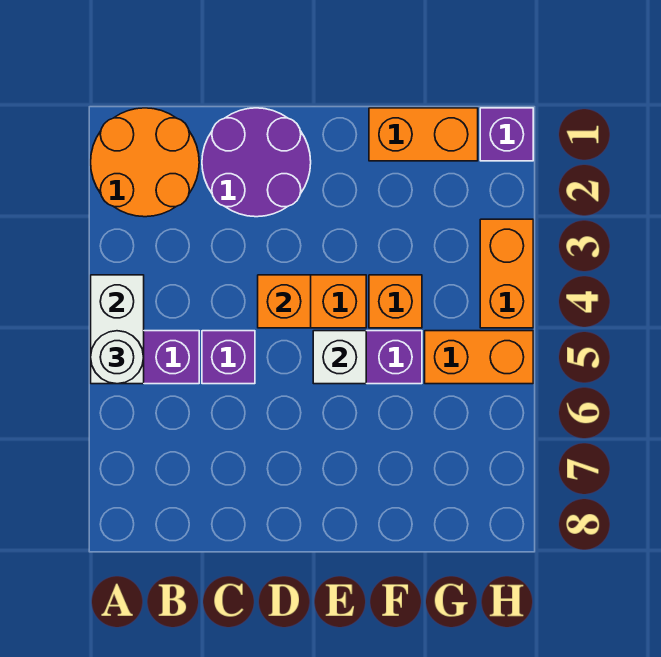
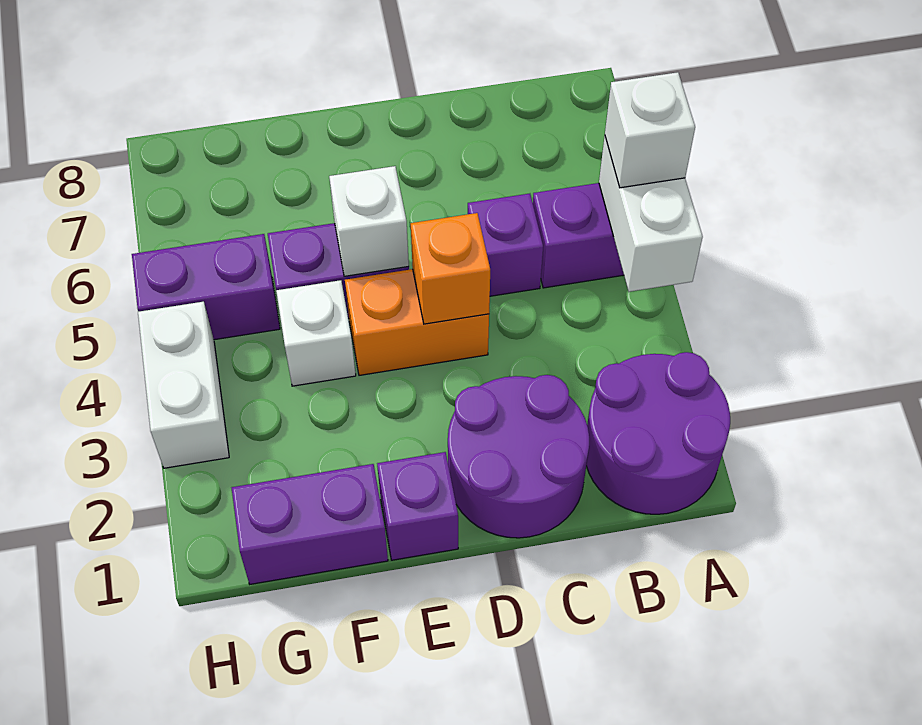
orange round brick A1:B2 level 1 -> purple round brick A1:B2 level 1
white round brick A5 level 3 -> white brick A5 level 3
orange brick F1:G1 level 1 -> purple brick F1:G1 level 1
orange brick F4 level 1 -> white brick F4 level 1
orange brick G5:H5 level 1 -> purple brick G5:H5 level 1
purple brick H1 level 1 -> purple brick E1 level 1
orange brick H3:H4 level 1 -> white brick H3:H4 level 1

